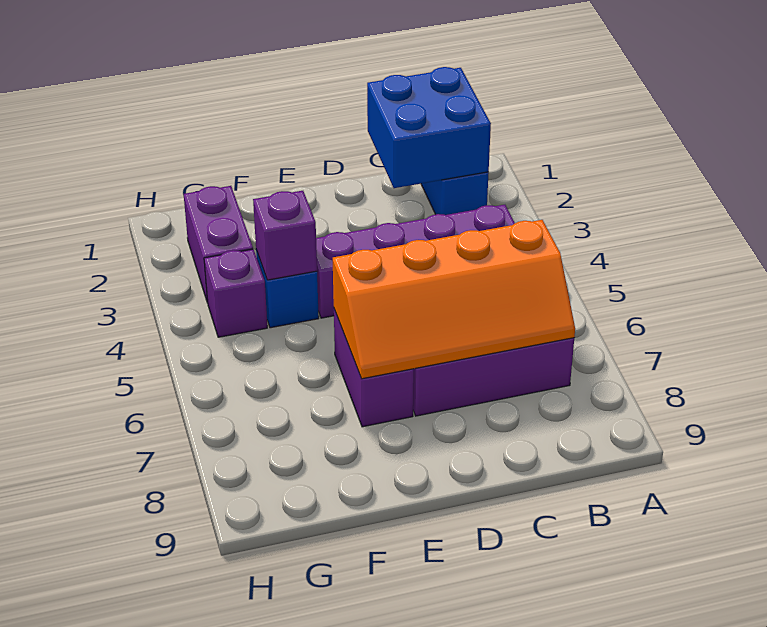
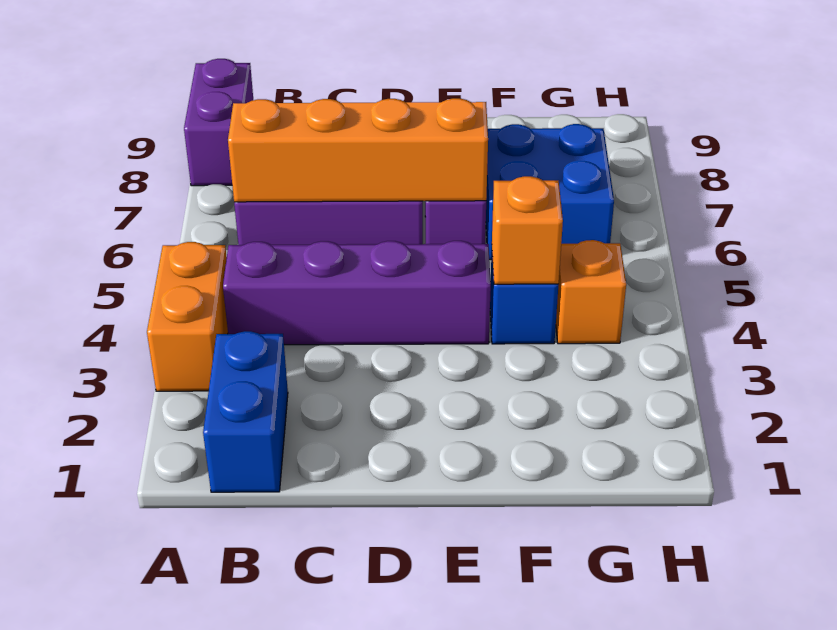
none -> orange brick A3:A4 level 1
blue brick B1:C2 level 2 -> blue brick F6:G7 level 1
purple brick F4 level 2 -> orange brick F4 level 2
purple brick G2:G3 level 1 -> purple brick A8:A9 level 1
purple brick G4 level 1 -> orange brick G4 level 1

